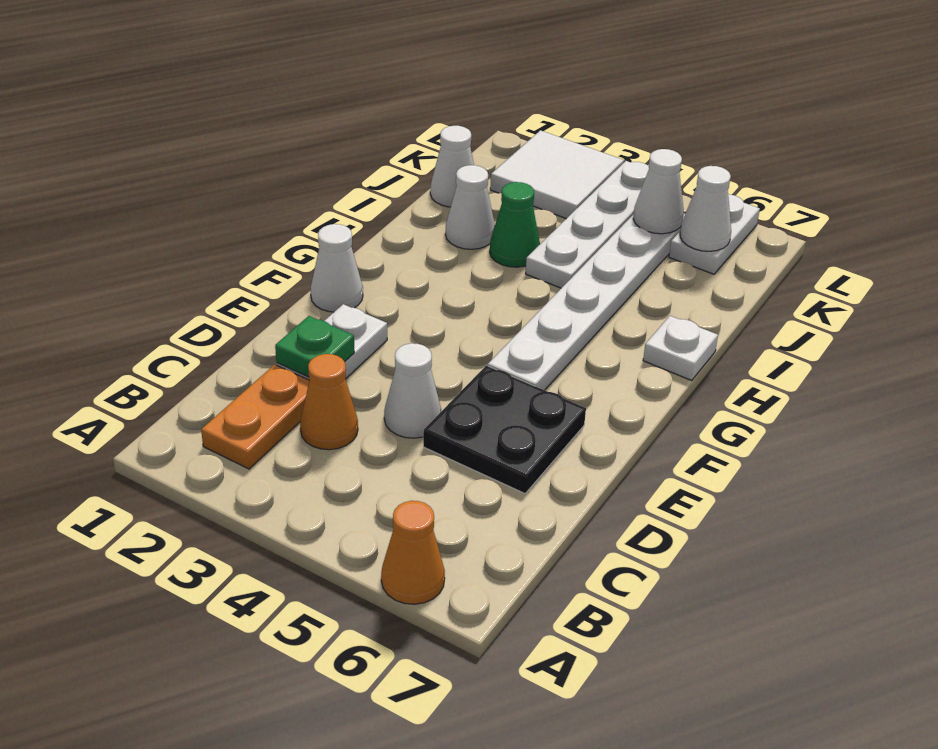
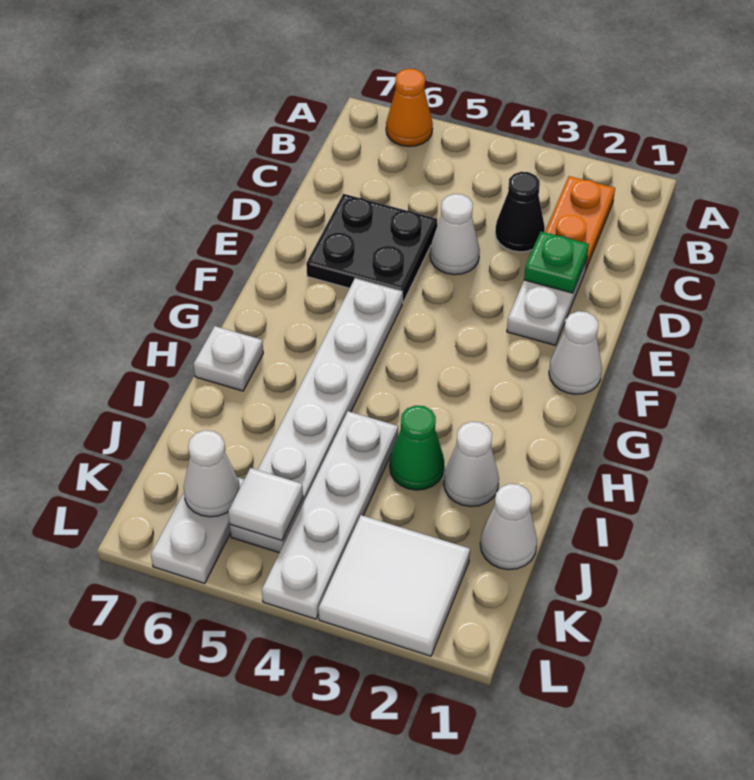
orange cone C3 level 1 -> black cone C3 level 1
white cone K5 level 2 -> white tile K5 level 2

